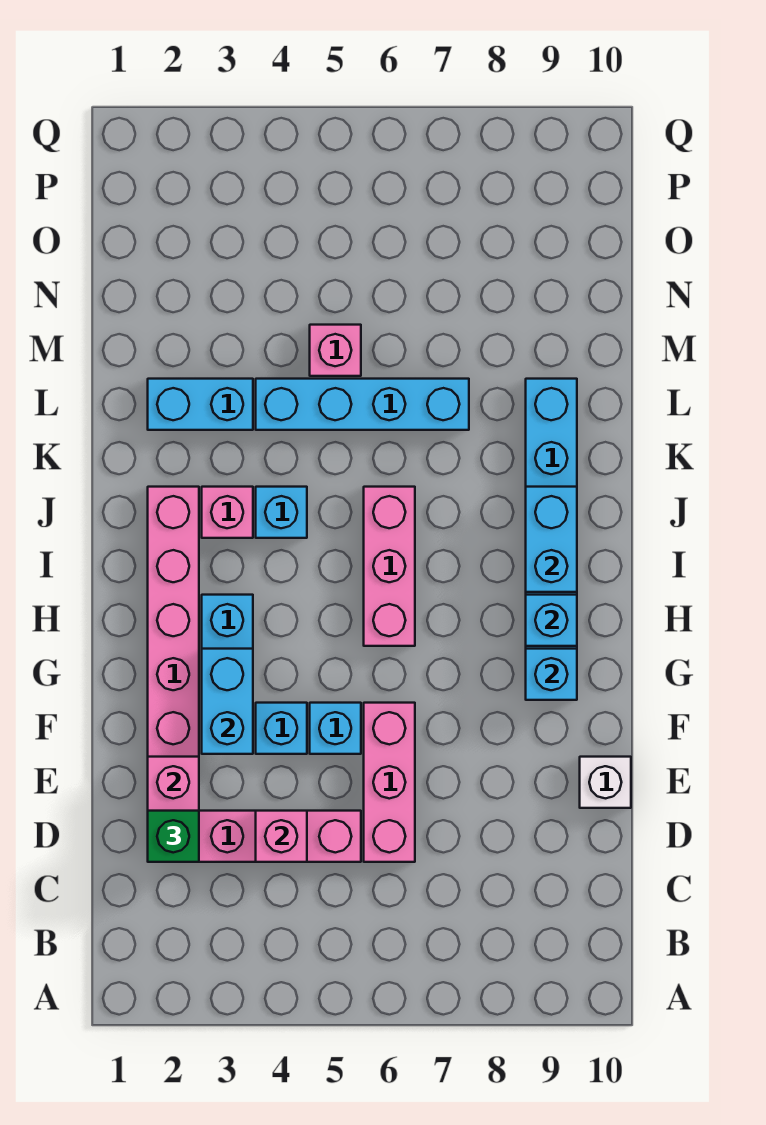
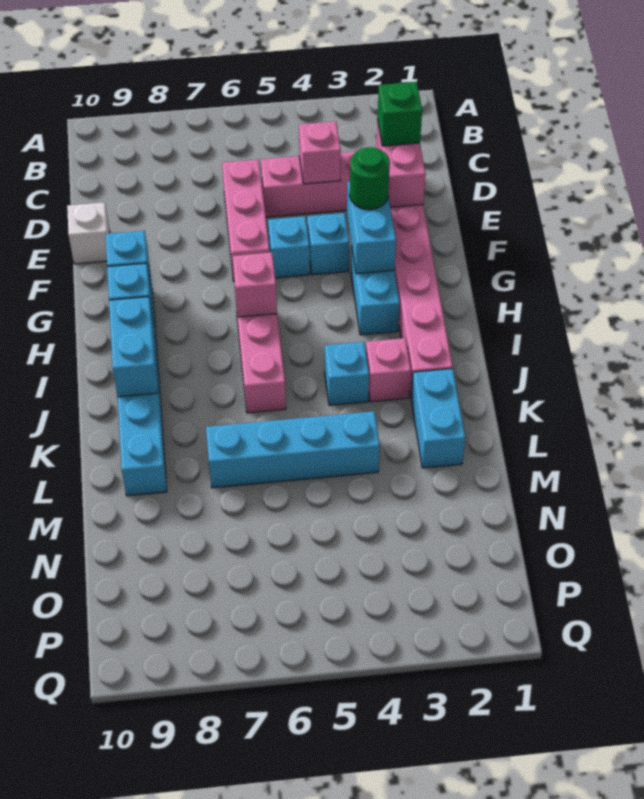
none -> green round brick F3 level 3
cyan brick L2:L3 level 1 -> cyan brick K2:L2 level 1
pink brick M5 level 1 -> pink brick H6 level 2

